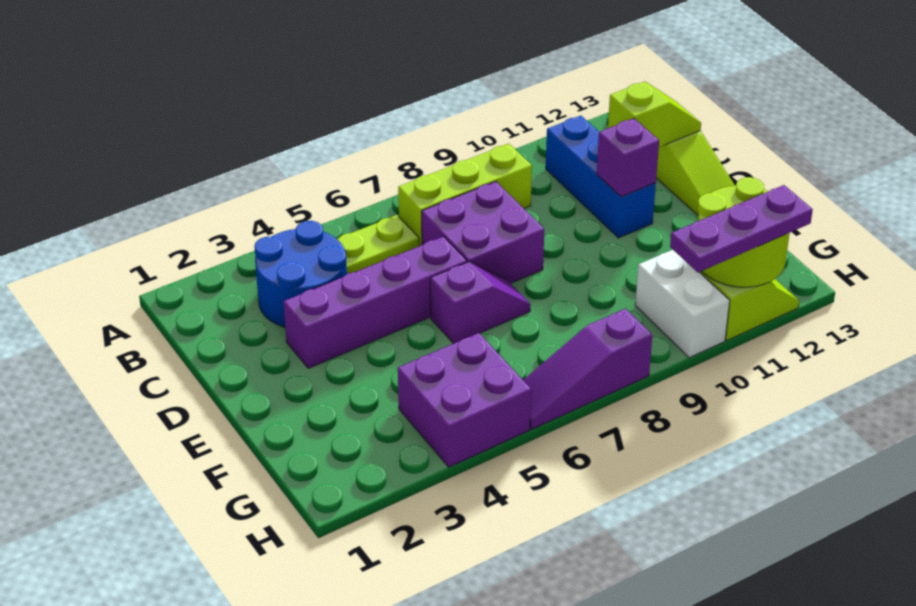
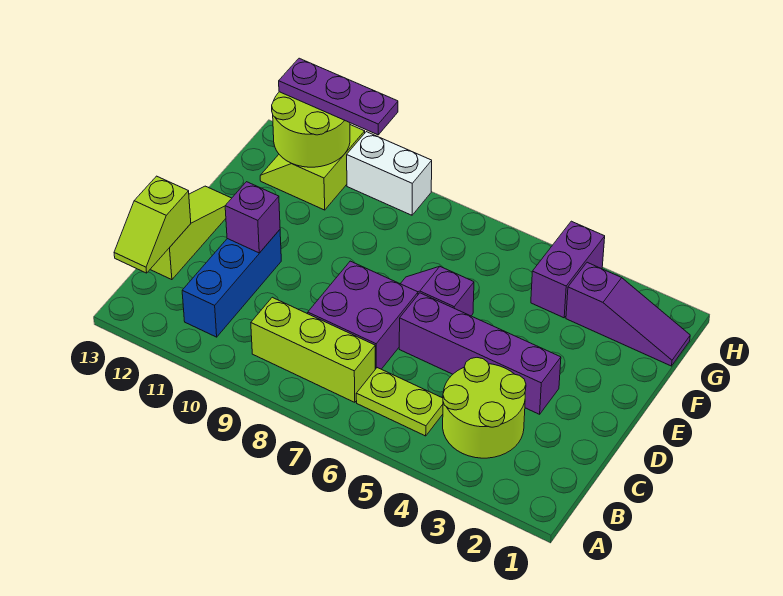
blue round brick B3:C4 level 1 -> lime round brick B3:C4 level 1
lime slope C12:C13 level 2 top 12 -> lime slope B13:C13 level 2 top C
purple brick G4:H5 level 1 -> purple brick G4:H4 level 1
white brick G10:H10 level 1 -> white brick H9:H10 level 1
purple slope H6:H8 level 1 top 8 -> purple slope G1:G3 level 1 top 3

